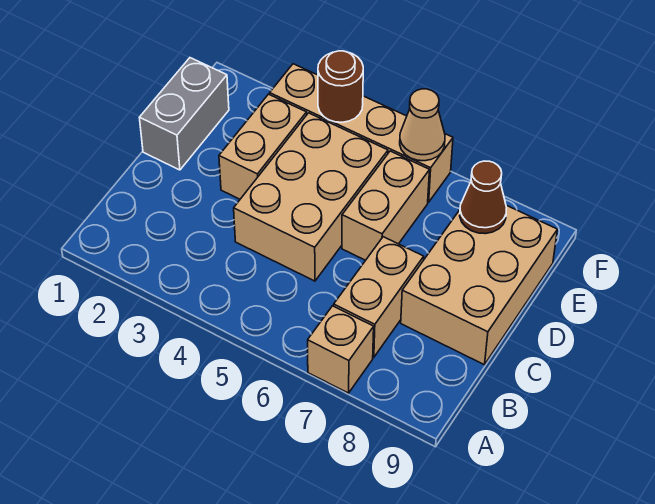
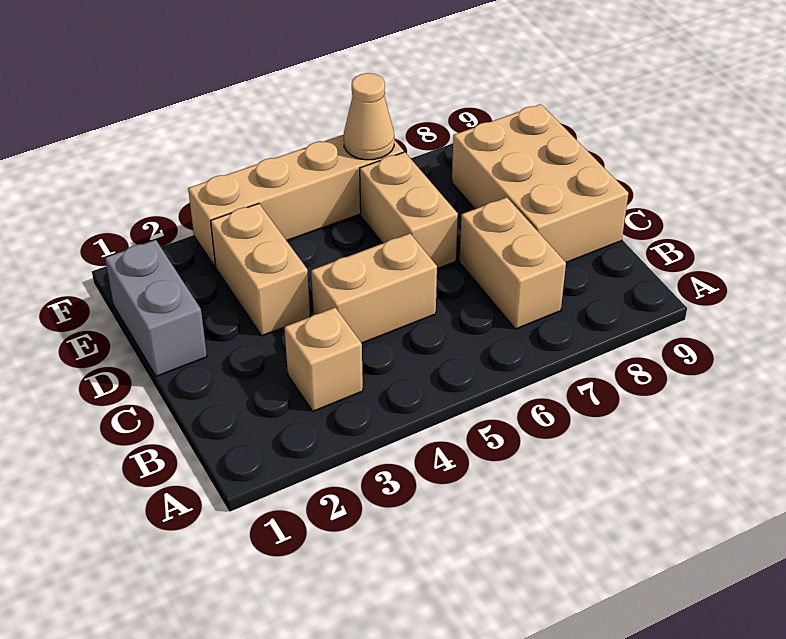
tan brick A7 level 1 -> tan brick B3 level 1
tan brick C4:E5 level 1 -> tan brick C4:C5 level 1
brown cone E8 level 2 -> none
brown round brick F4 level 2 -> none

